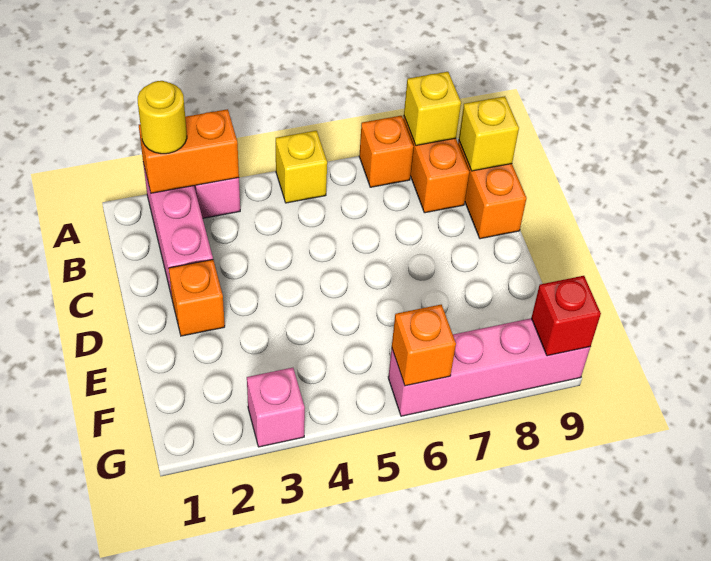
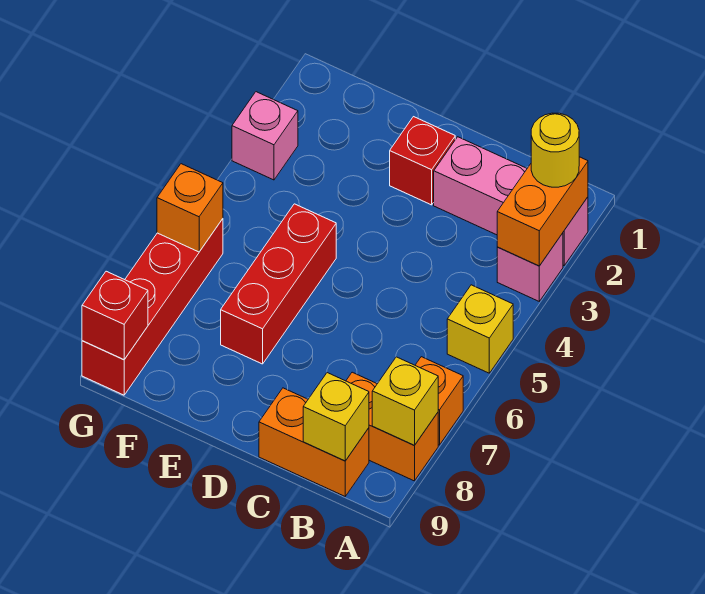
orange brick D2 level 1 -> red brick D2 level 1
none -> red brick E5:E7 level 1
pink brick G6:G9 level 1 -> red brick G6:G9 level 1

